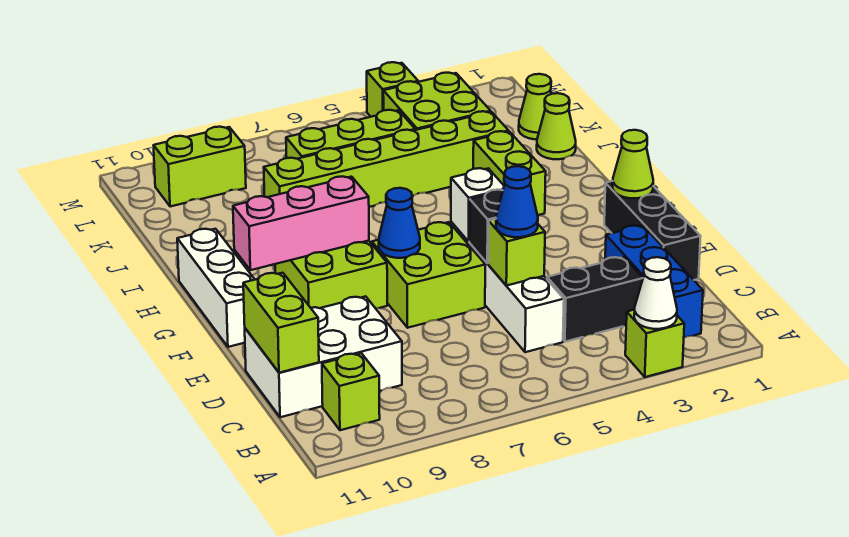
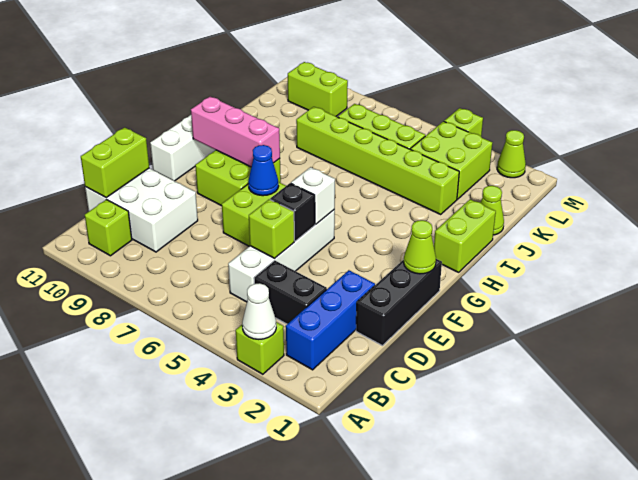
blue cone D5 level 3 -> none
lime brick H3:I3 level 1 -> lime brick H1:I1 level 1
lime cone K1 level 1 -> lime cone M2 level 1

